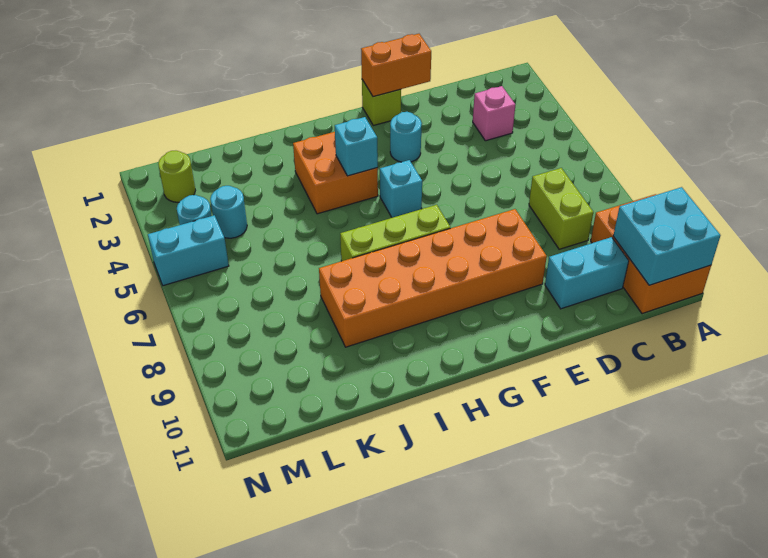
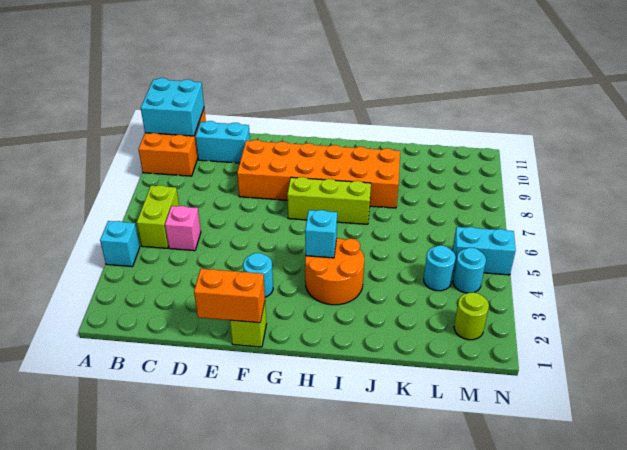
pink brick C3 level 1 -> pink brick C5 level 1
lime brick C7:C8 level 1 -> lime brick B5:B6 level 1
cyan brick G5 level 1 -> cyan brick A4 level 1
orange brick H3:I4 level 1 -> orange round brick H3:I4 level 1

